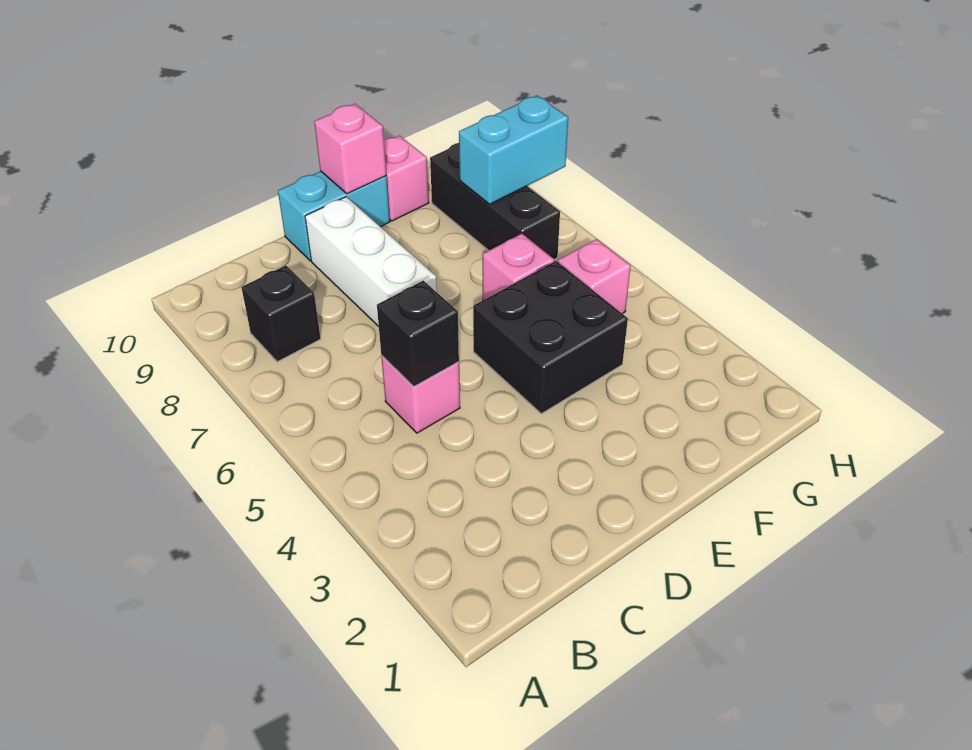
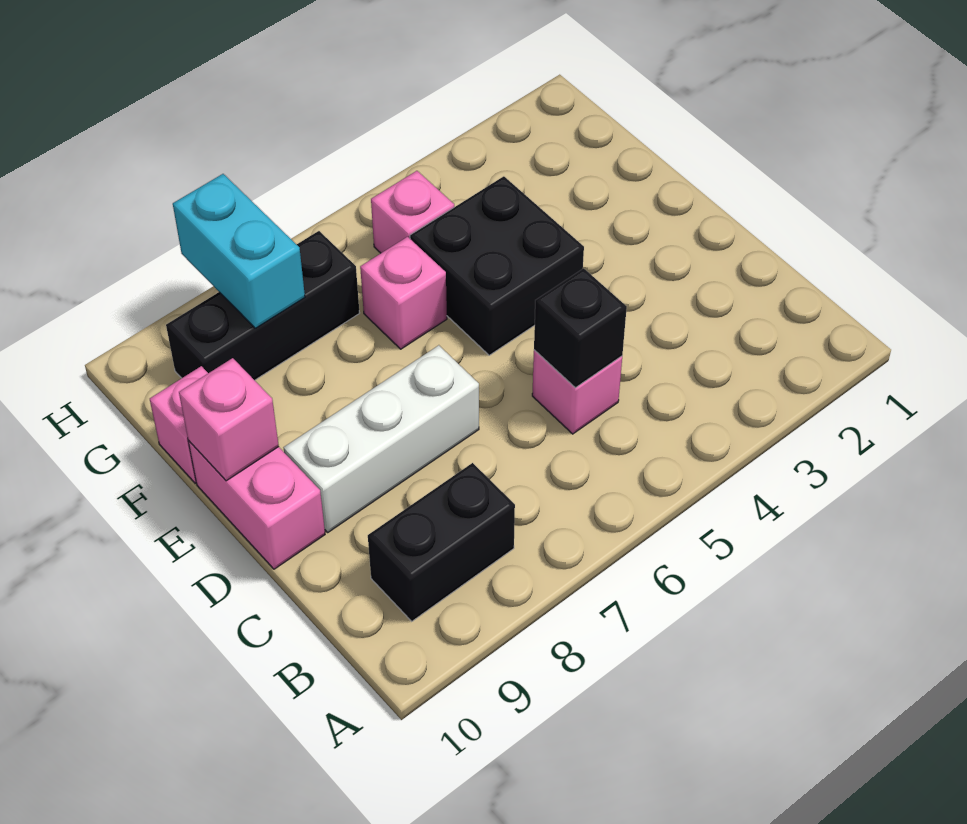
black brick B8 level 1 -> black brick B8:B9 level 1
cyan brick D10:E10 level 1 -> pink brick D10:E10 level 1

